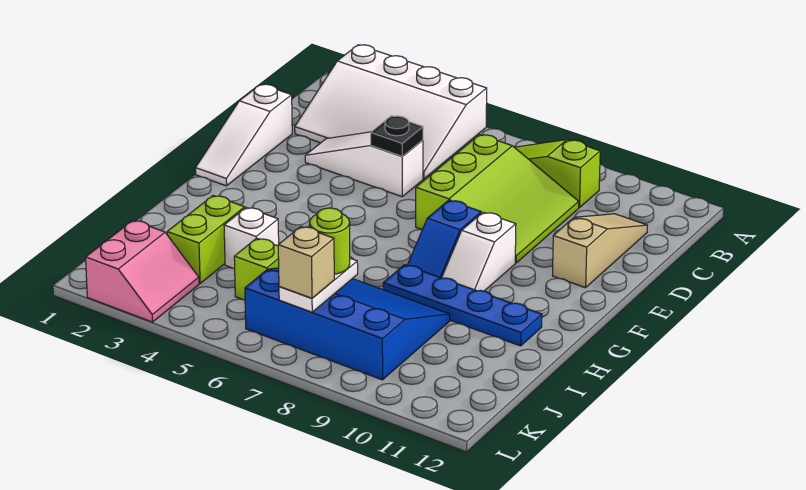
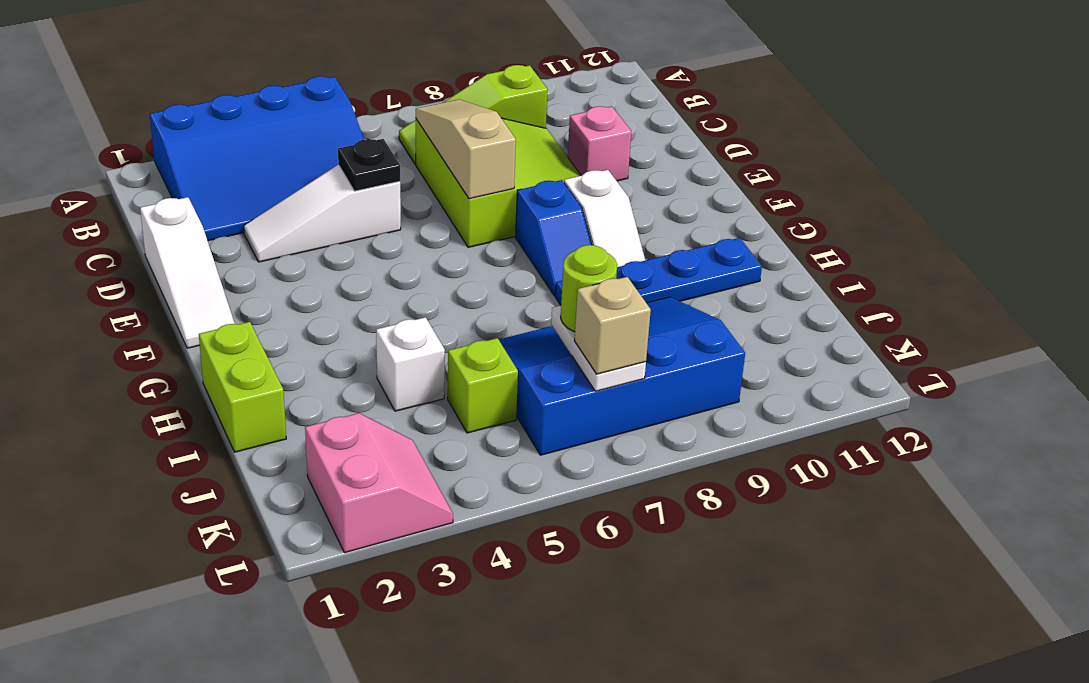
white slope A2:C5 level 1 top A -> blue slope A2:C5 level 1 top A
tan slope C11:E11 level 1 top E -> tan slope C7:E7 level 2 top E
none -> pink brick D10 level 1
lime brick I3:J3 level 1 -> lime brick H1:I1 level 1

